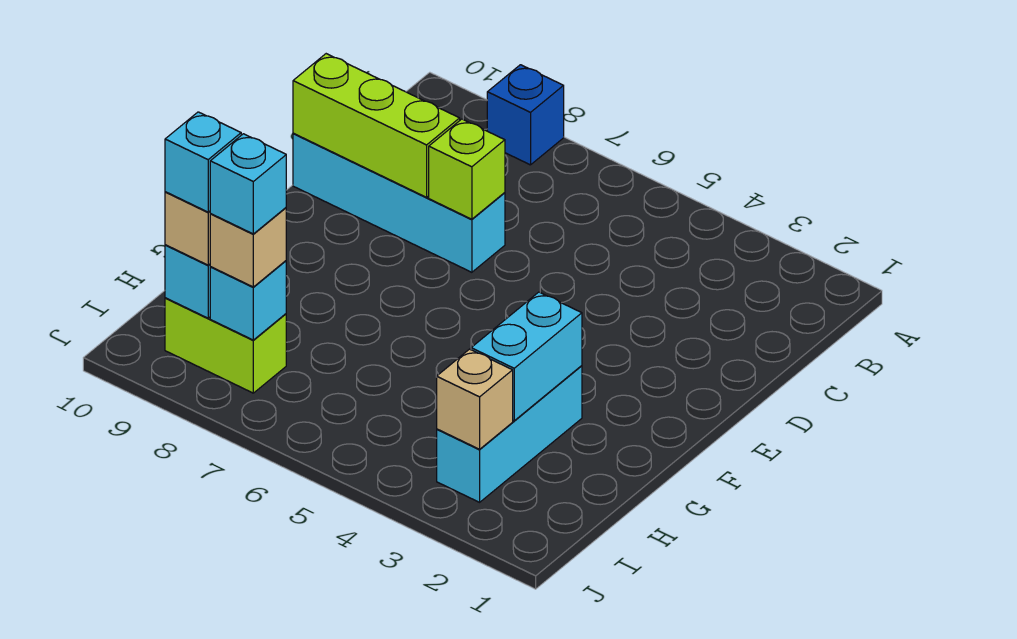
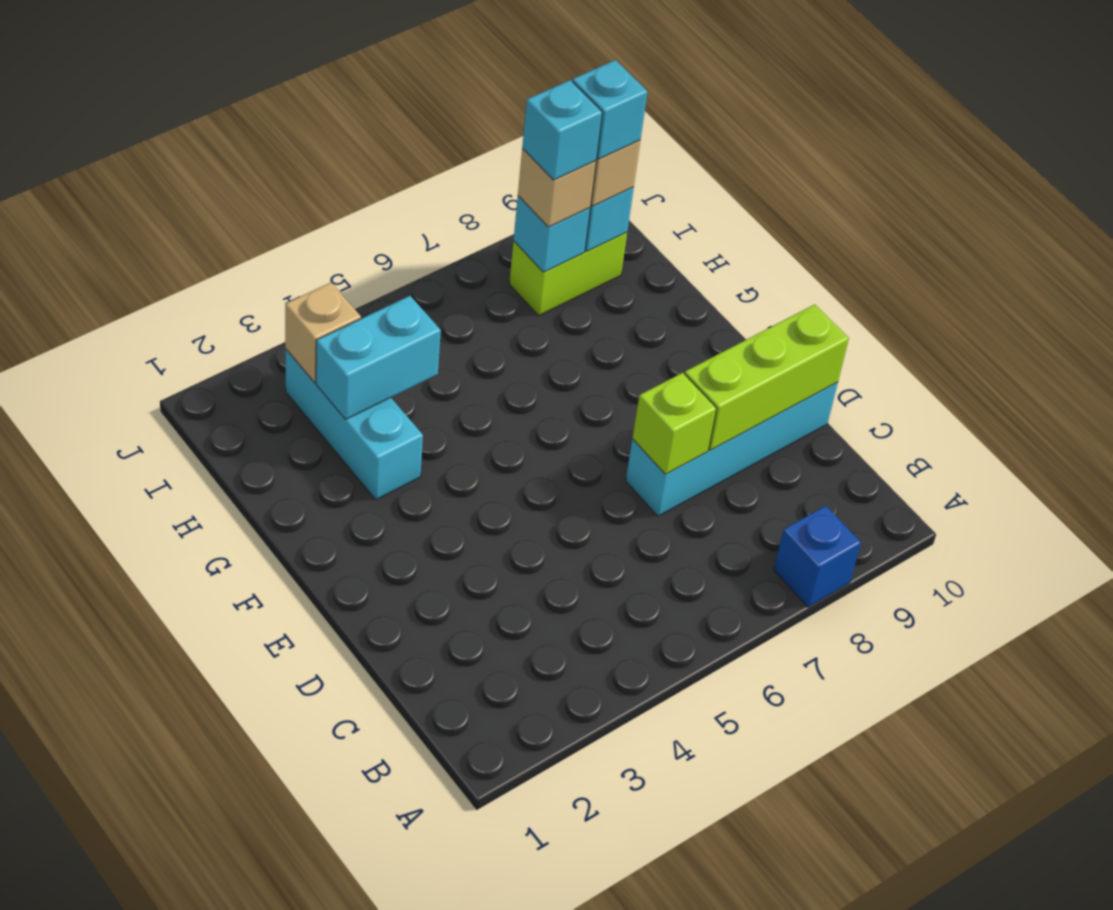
cyan brick G3:H3 level 2 -> cyan brick H3:H4 level 2

